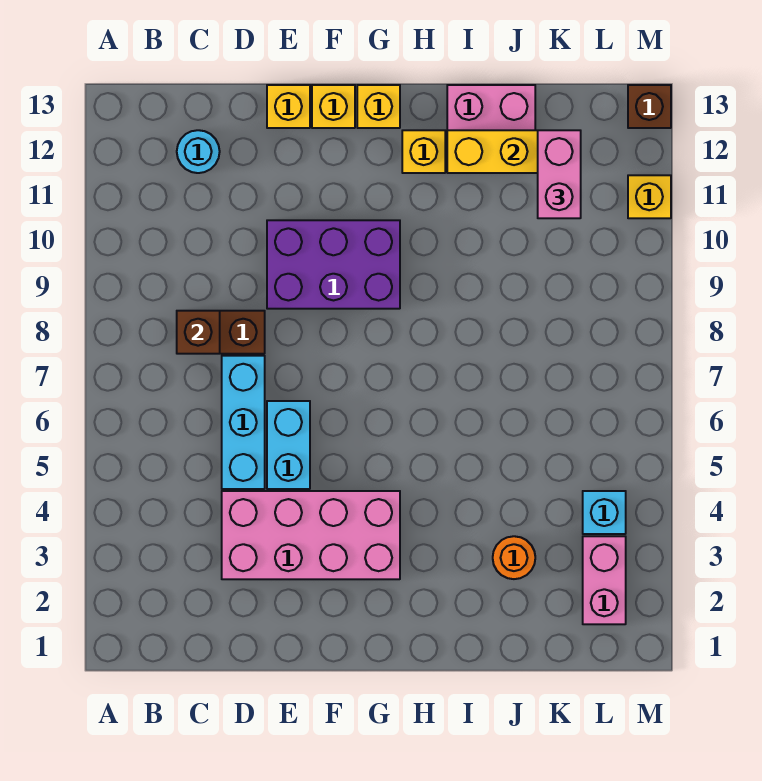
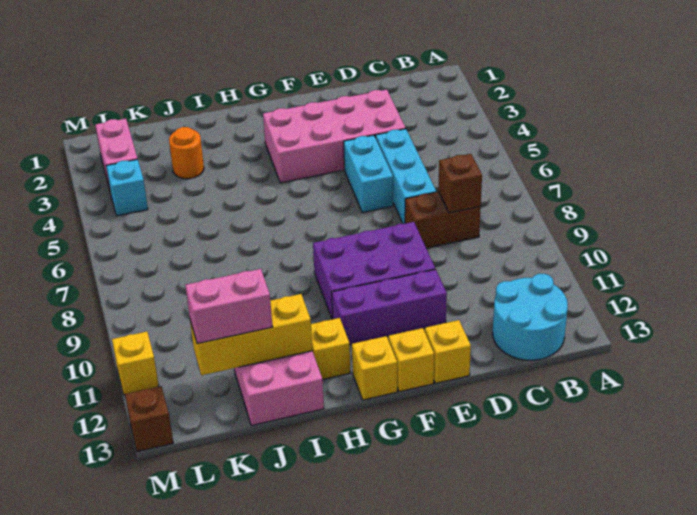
cyan round brick C12 level 1 -> cyan round brick B12:C13 level 1
none -> purple brick E11:G11 level 1
pink brick K11:K12 level 3 -> pink brick J12:K12 level 3

